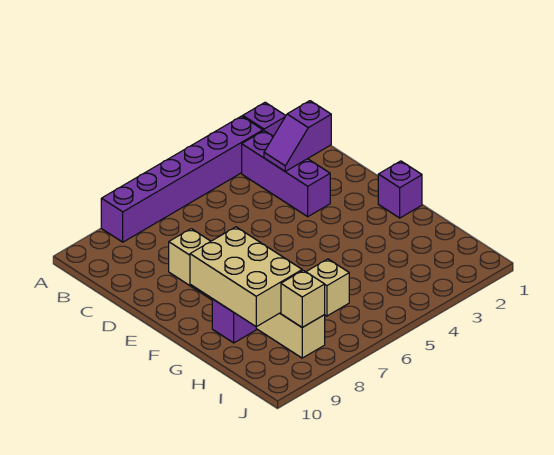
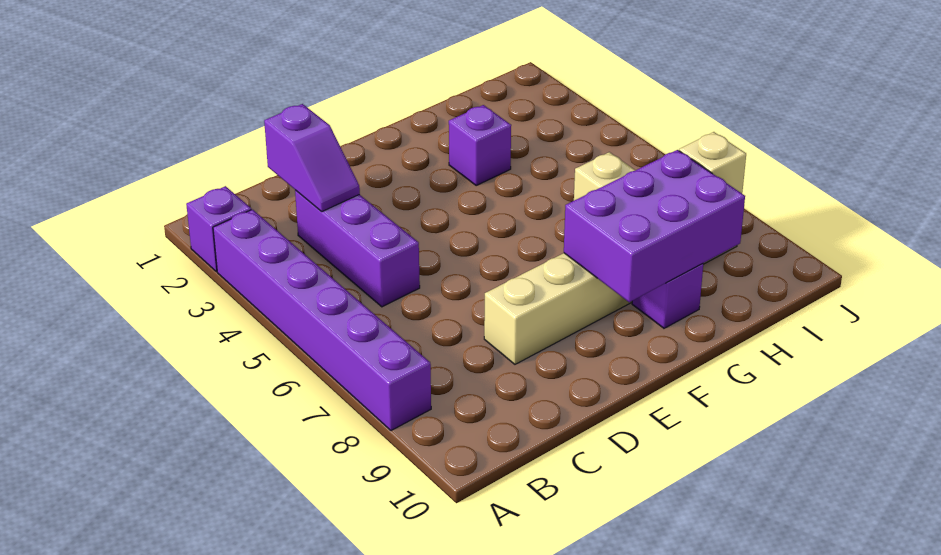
purple brick B3:D3 level 1 -> purple brick C3:C5 level 1
purple brick F1 level 1 -> purple brick G3 level 1
tan brick F8:H9 level 2 -> purple brick F8:H9 level 2

